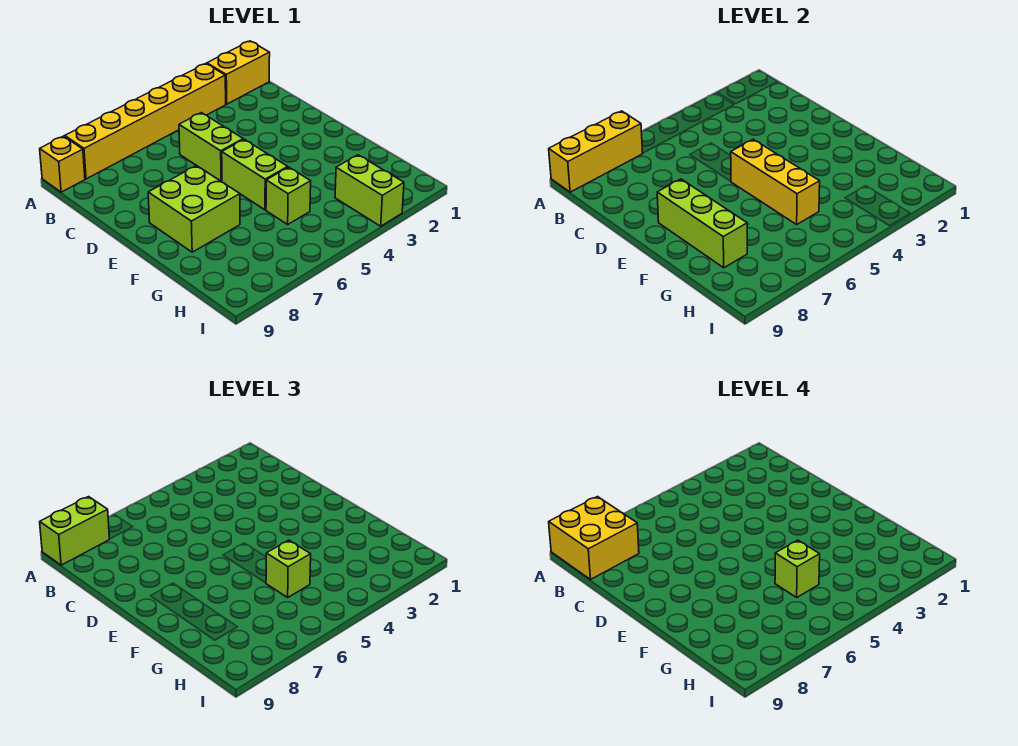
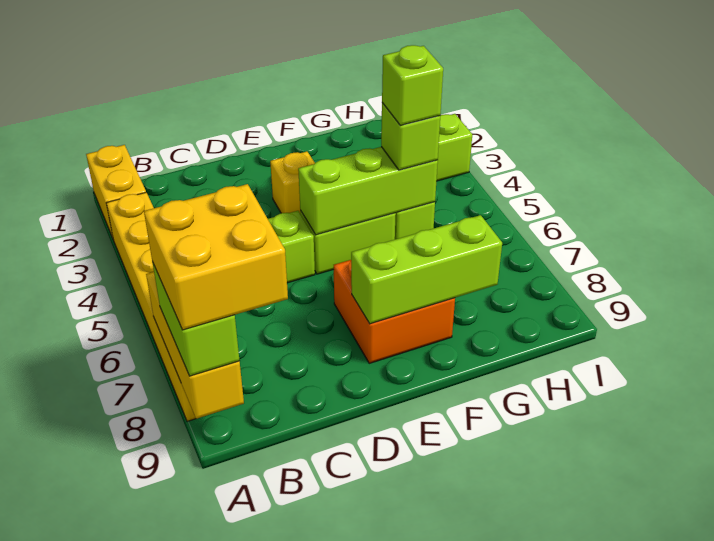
yellow brick A9 level 1 -> yellow brick E3 level 1
yellow brick E5:G5 level 2 -> lime brick E5:G5 level 2
lime brick E7:F8 level 1 -> orange brick E7:F8 level 1

